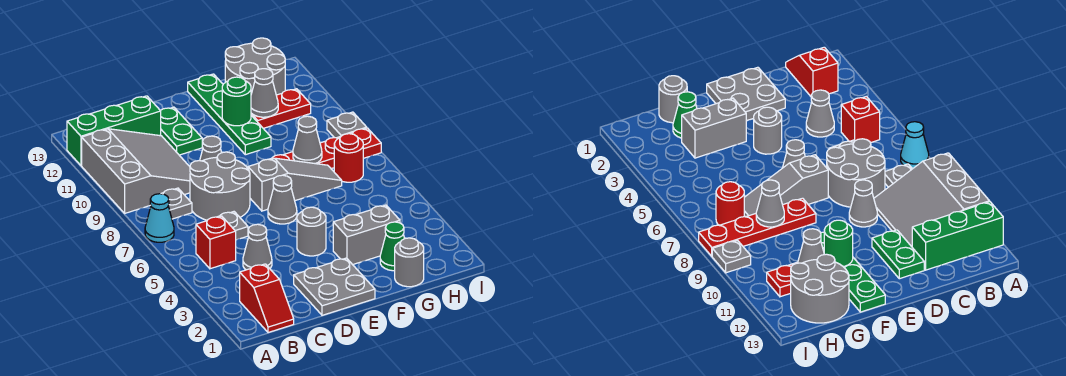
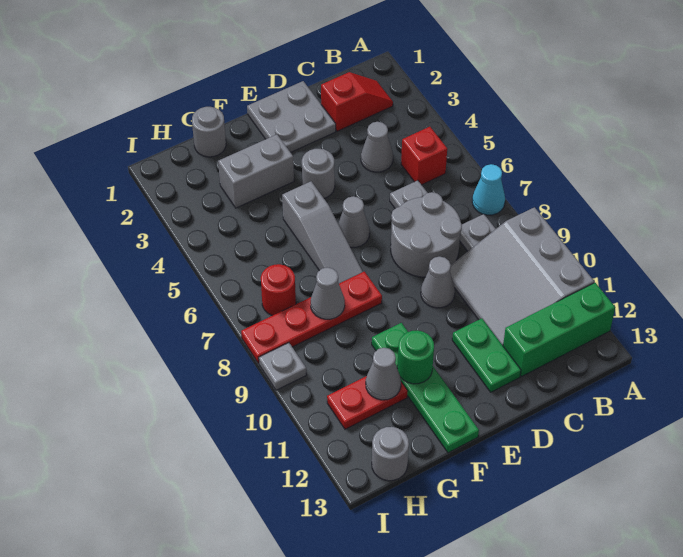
red slope B1:B2 level 1 top 2 -> red slope B2:C2 level 1 top C
grey slope E7:G7 level 1 top E -> grey slope F5:F7 level 1 top 5
green cone G2 level 1 -> none
grey round brick G12:H13 level 1 -> grey round brick H13 level 1

